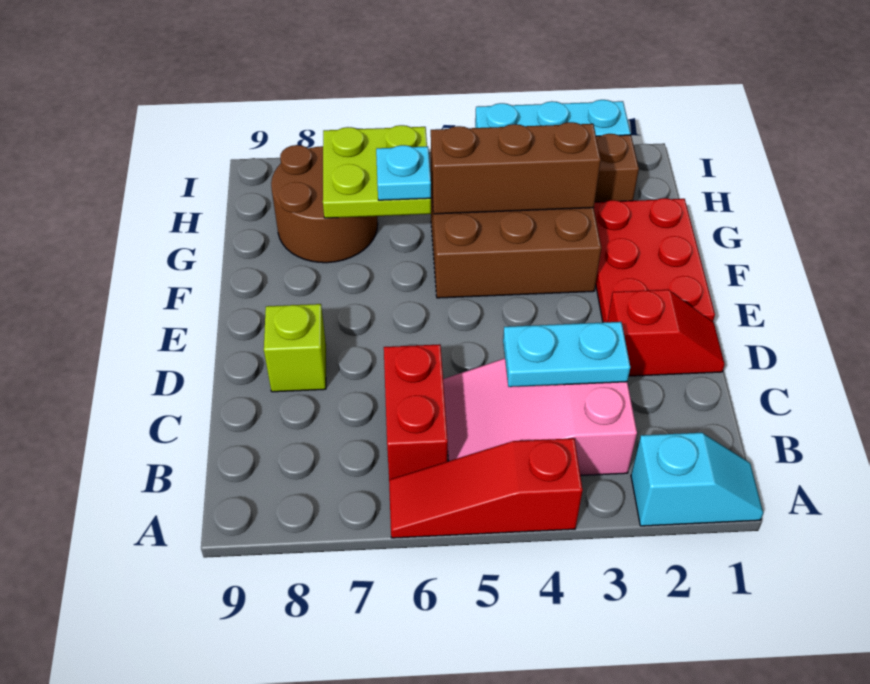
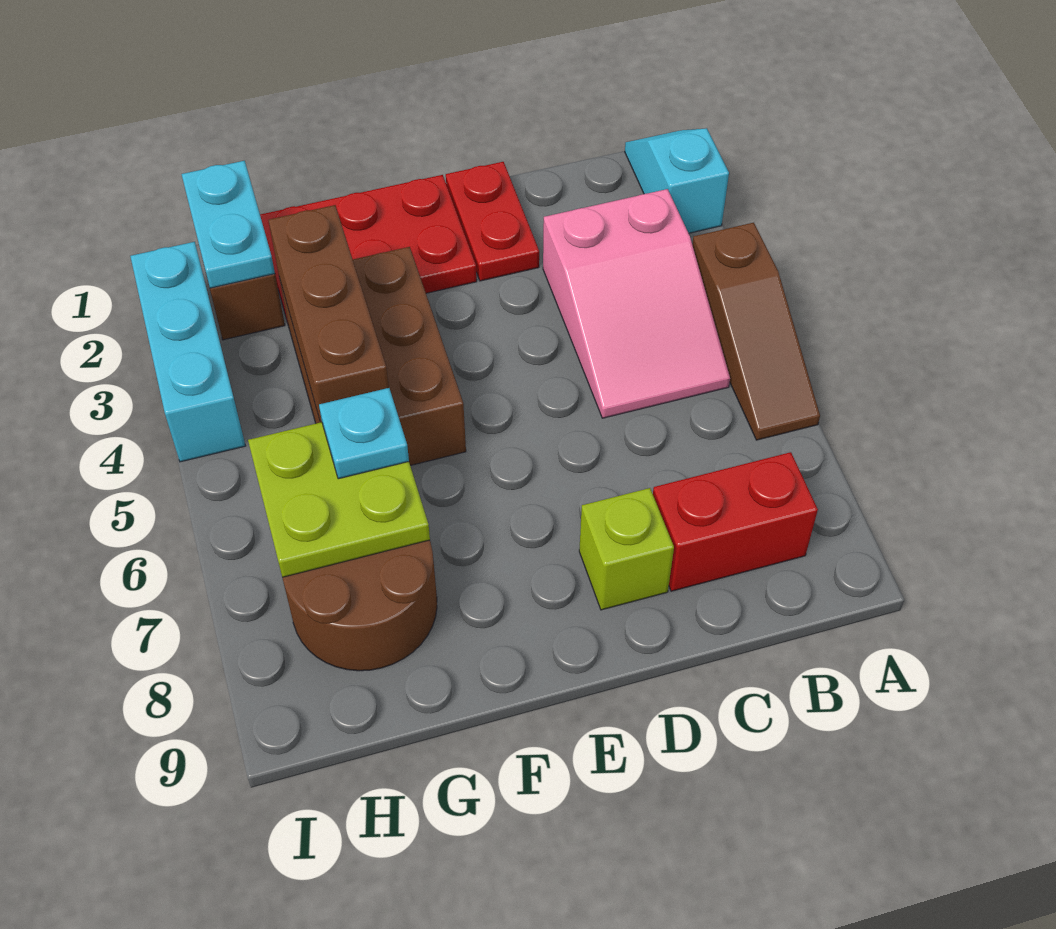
red slope A4:A6 level 1 top 4 -> brown slope A4:A6 level 1 top 4
red brick B6:C6 level 1 -> red brick B8:C8 level 1
cyan plate C3:C4 level 2 -> cyan plate H1:H2 level 2
red slope D1:D2 level 1 top 2 -> red plate D1:D2 level 1

